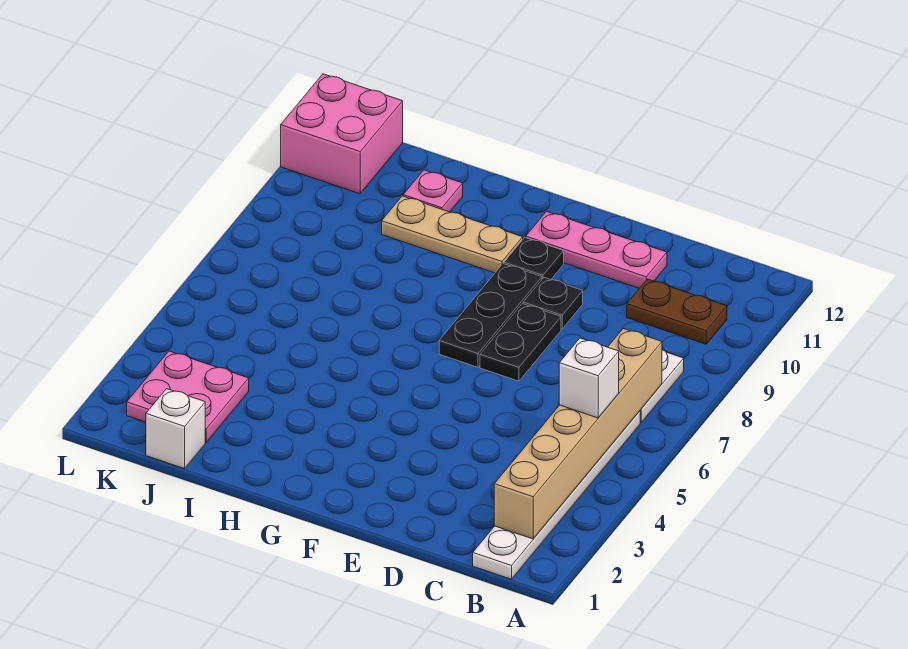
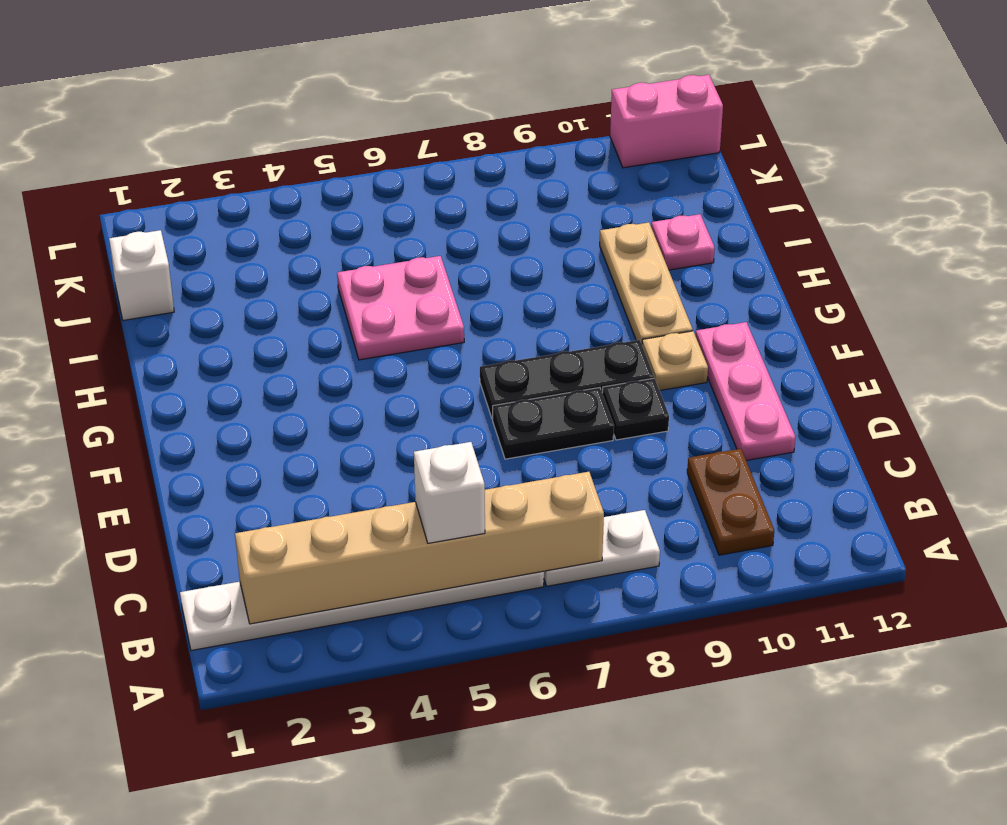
black plate F10 level 1 -> tan plate F10 level 1
pink plate J2:K3 level 1 -> pink plate H5:I6 level 1
pink brick K11:L12 level 1 -> pink brick L11:L12 level 1

